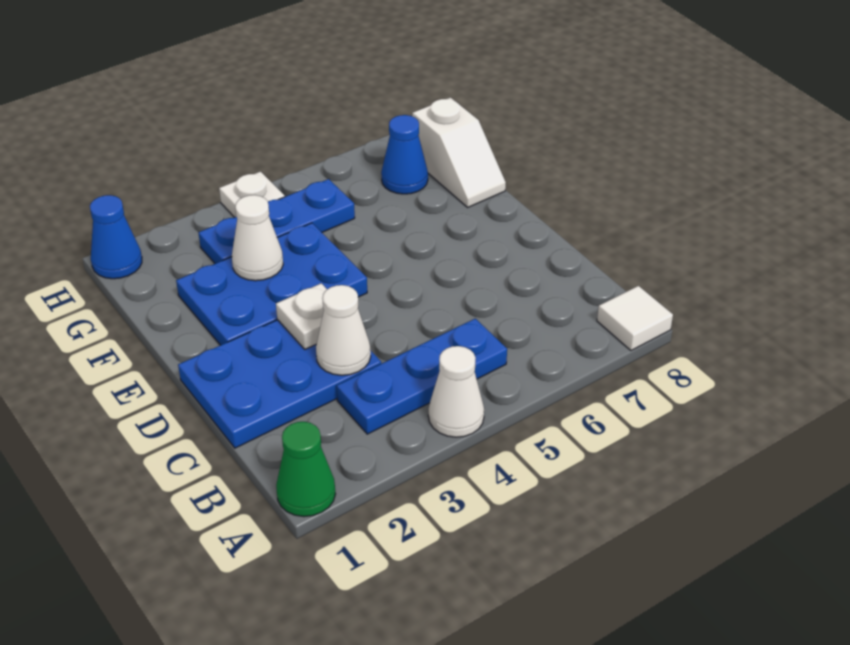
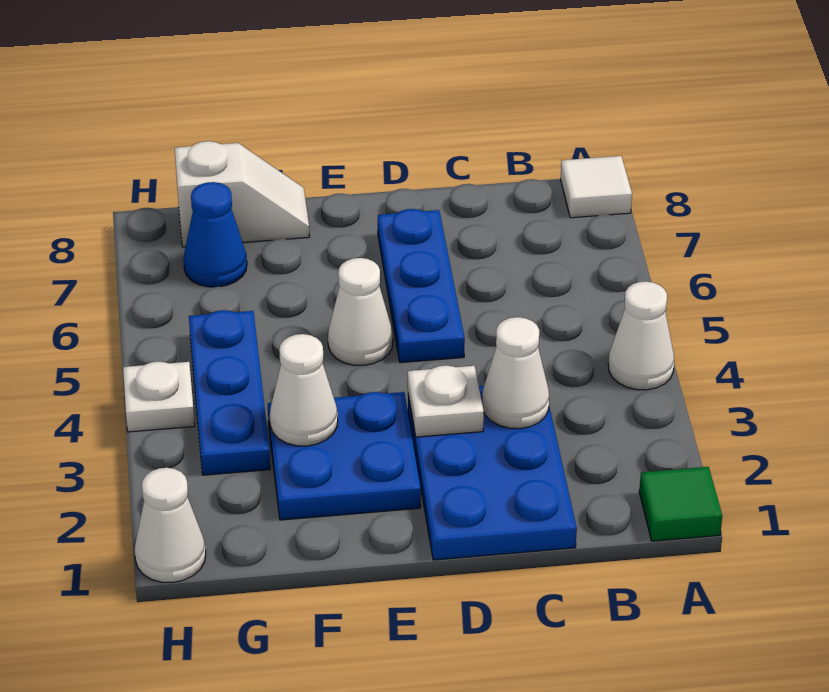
green cone A1 level 1 -> green tile A1 level 1
blue plate B3:B5 level 1 -> blue plate D5:D7 level 1
blue plate E2:F4 level 1 -> blue plate E2:F3 level 1
none -> white cone E5 level 1
blue cone H1 level 1 -> white cone H1 level 1

